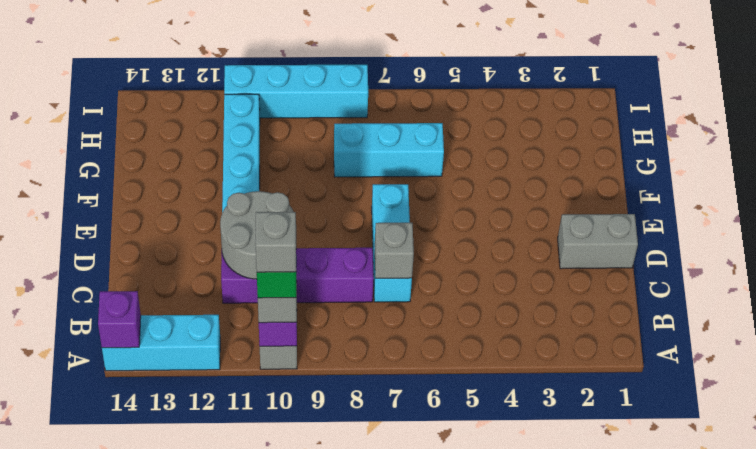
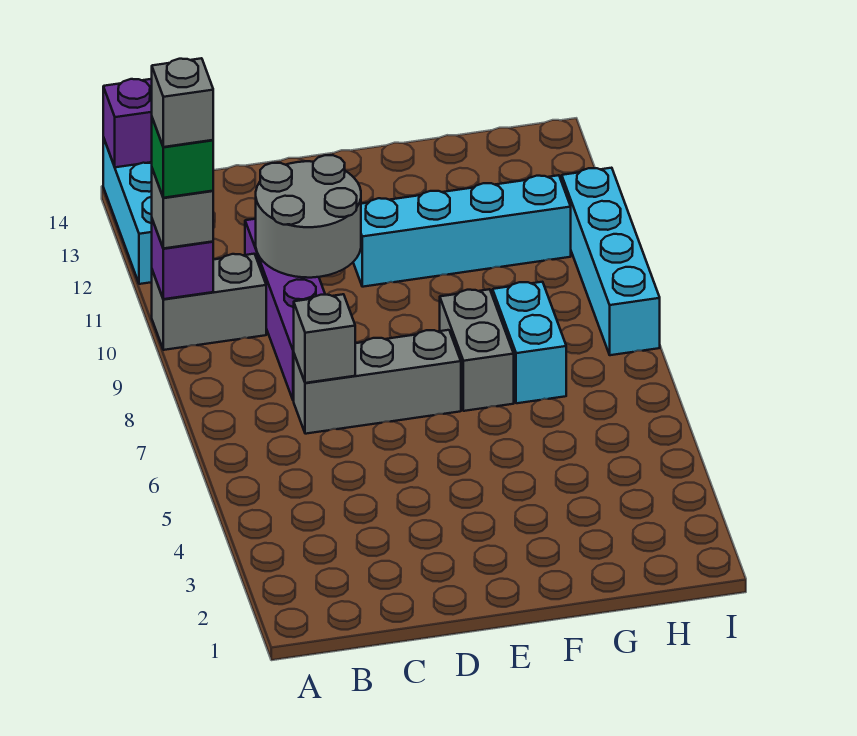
cyan brick C7:E7 level 1 -> grey brick C7:E7 level 1
grey brick D1:D2 level 1 -> grey brick F7:F8 level 1
cyan brick G6:G8 level 1 -> cyan brick G7:G8 level 1

